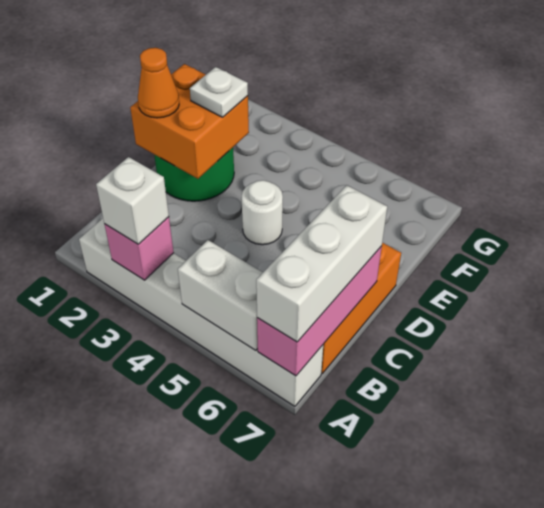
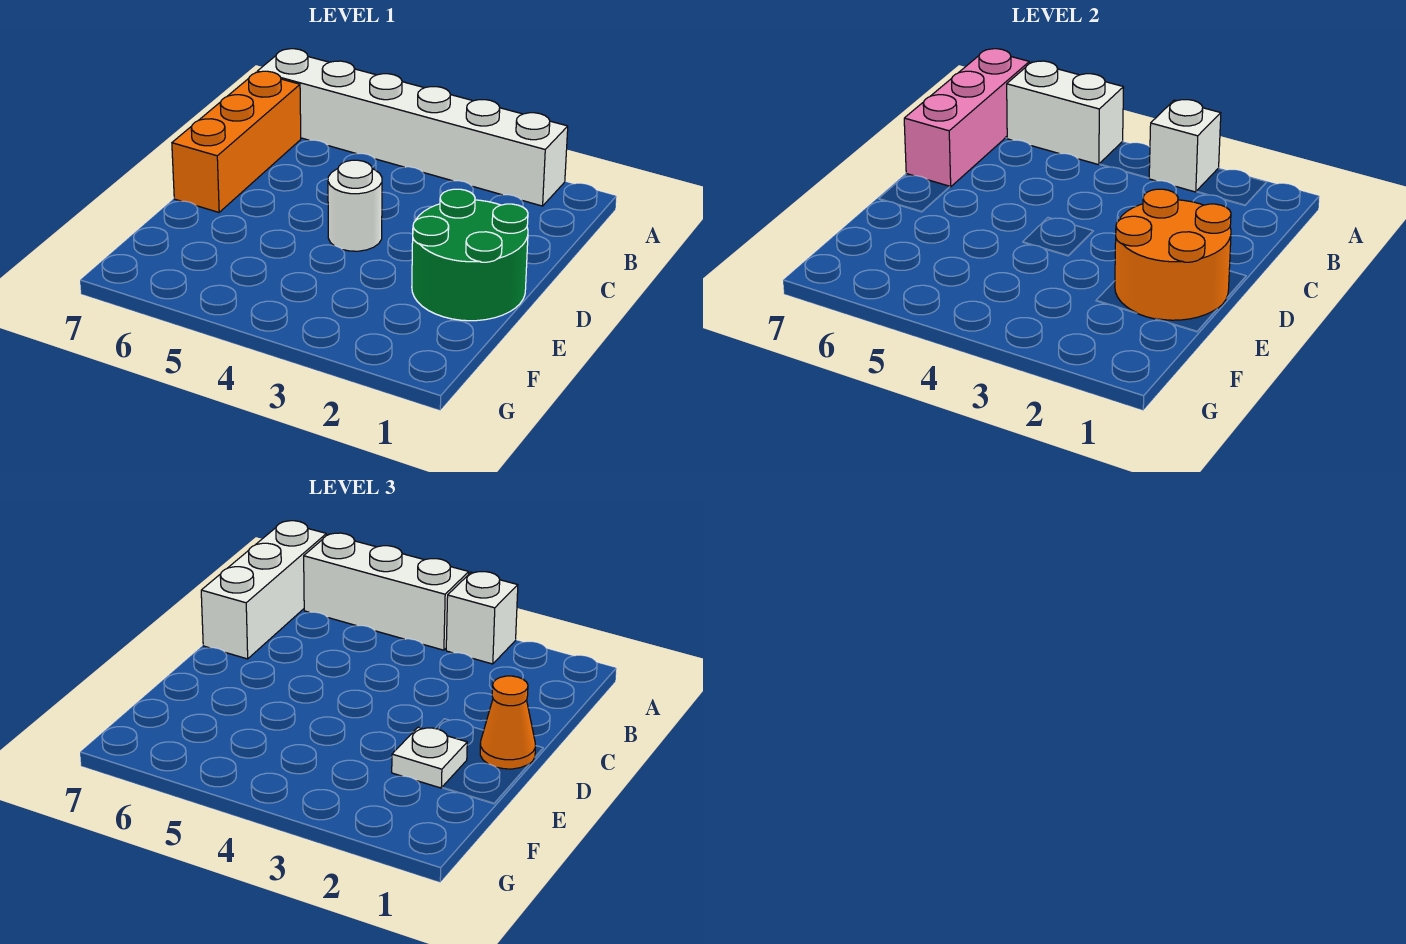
pink brick A3 level 2 -> white brick A3 level 2
none -> white brick A4:A6 level 3
orange brick D1:E2 level 2 -> orange round brick D1:E2 level 2

